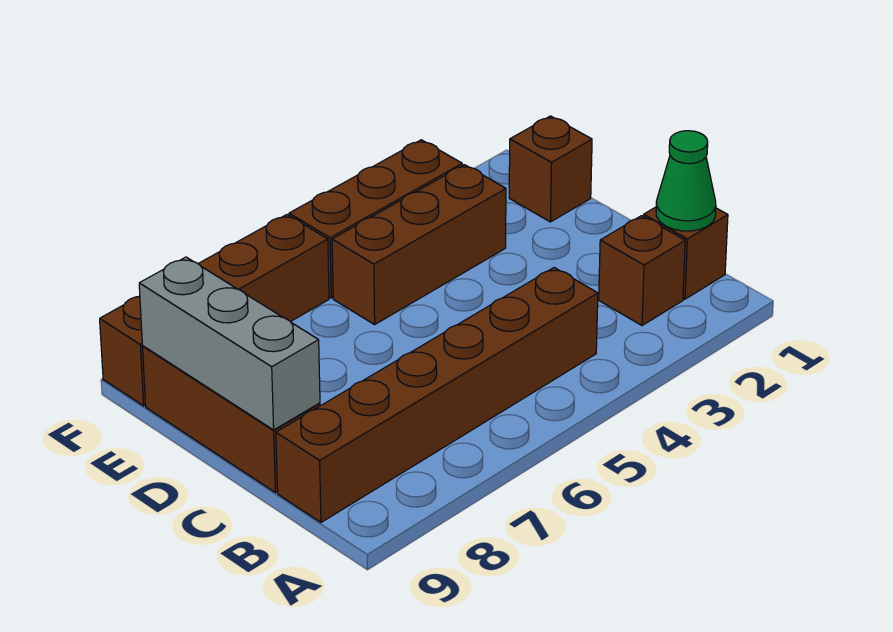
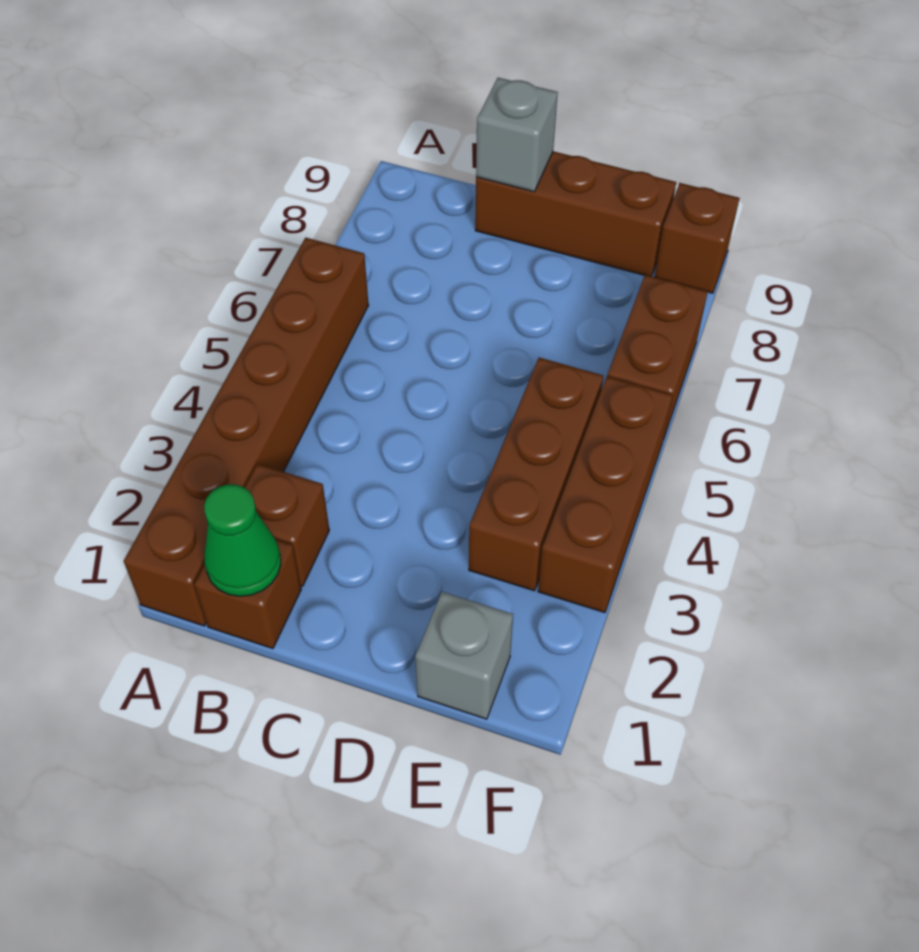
brown brick B4:B9 level 1 -> brown brick A1:A6 level 1
grey brick C9:E9 level 2 -> grey brick C9 level 2
brown brick E1 level 1 -> grey brick E1 level 1

